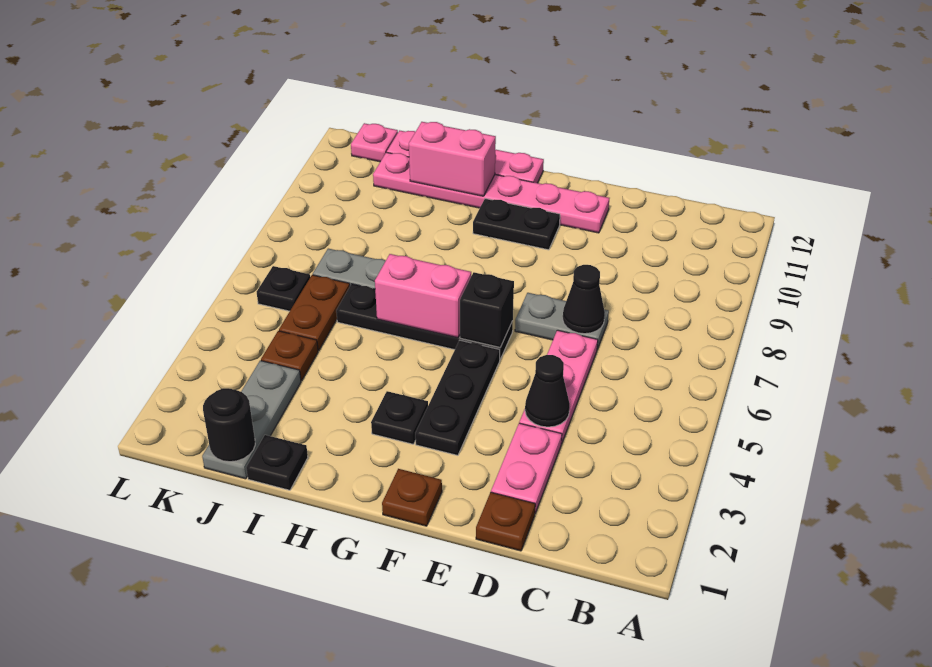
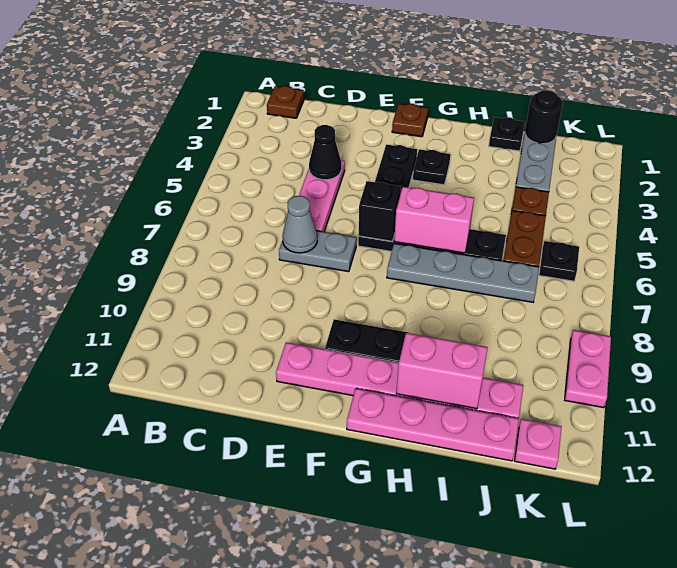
brown plate D1 level 1 -> brown plate B1 level 1
pink plate D2:D3 level 1 -> pink plate L9:L10 level 1
black cone D7 level 2 -> grey cone D7 level 2

